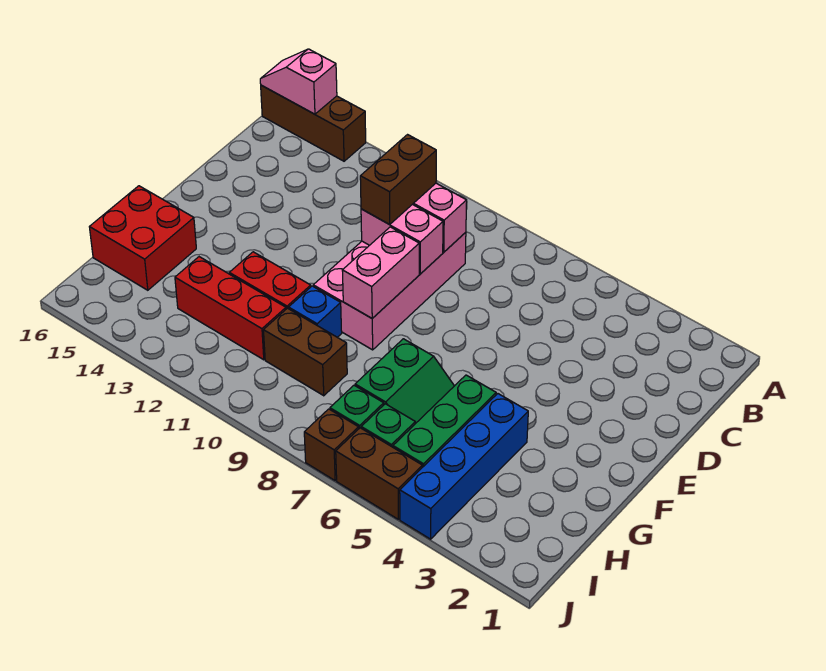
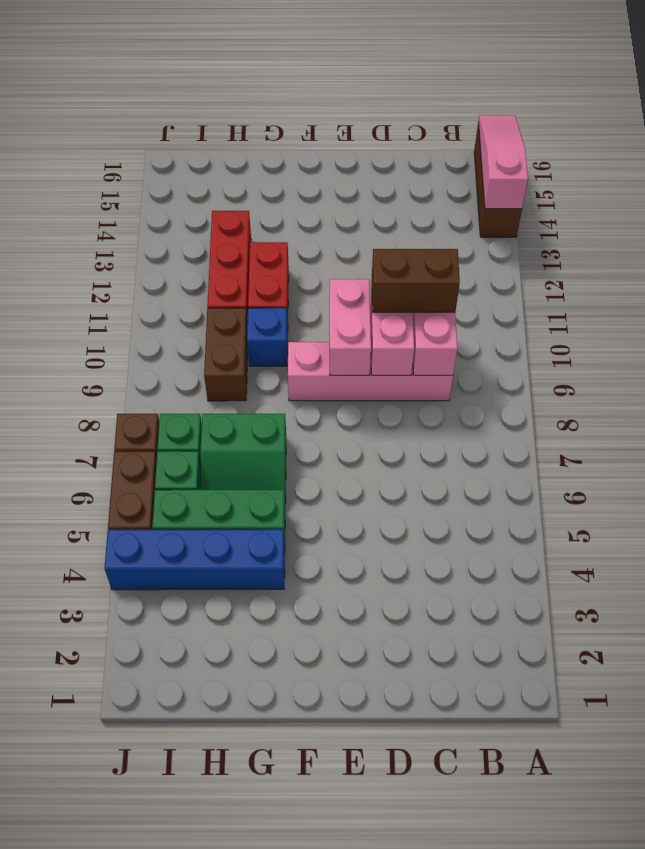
pink slope A15:A16 level 2 top 15 -> pink slope A14:A16 level 2 top 14
pink brick C9:F10 level 1 -> pink brick C9:F9 level 1
pink brick E9:F9 level 2 -> pink brick E9:E10 level 2
red brick G15:H16 level 1 -> none

